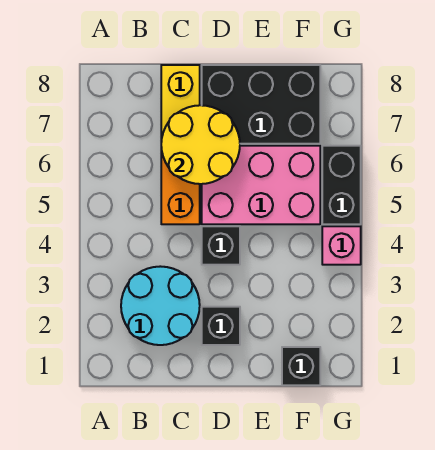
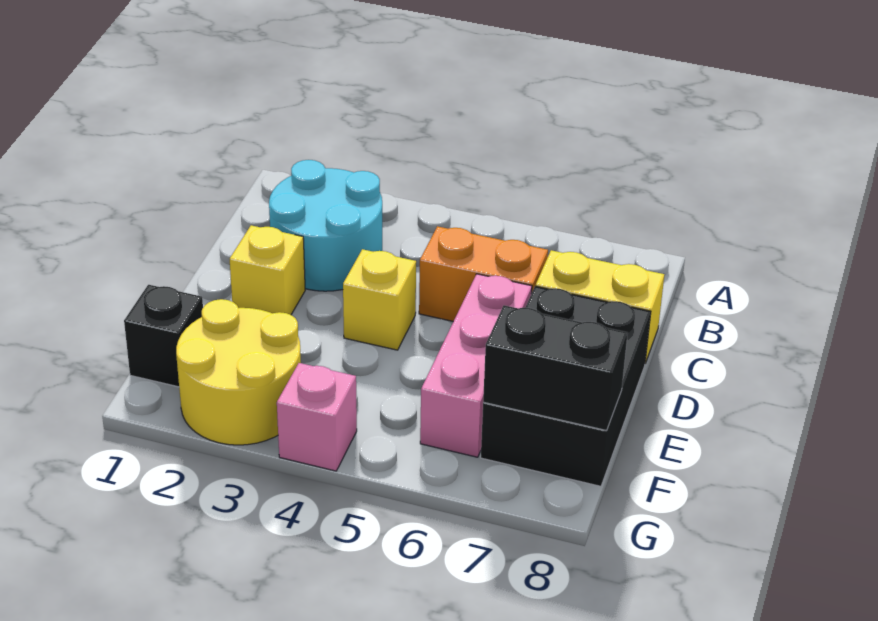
yellow round brick C6:D7 level 2 -> yellow round brick F2:G3 level 1
black brick D2 level 1 -> yellow brick D2 level 1
black brick D4 level 1 -> yellow brick D4 level 1
pink brick D5:F6 level 1 -> pink brick D6:F6 level 1
black brick G5:G6 level 1 -> black brick F7:F8 level 2

